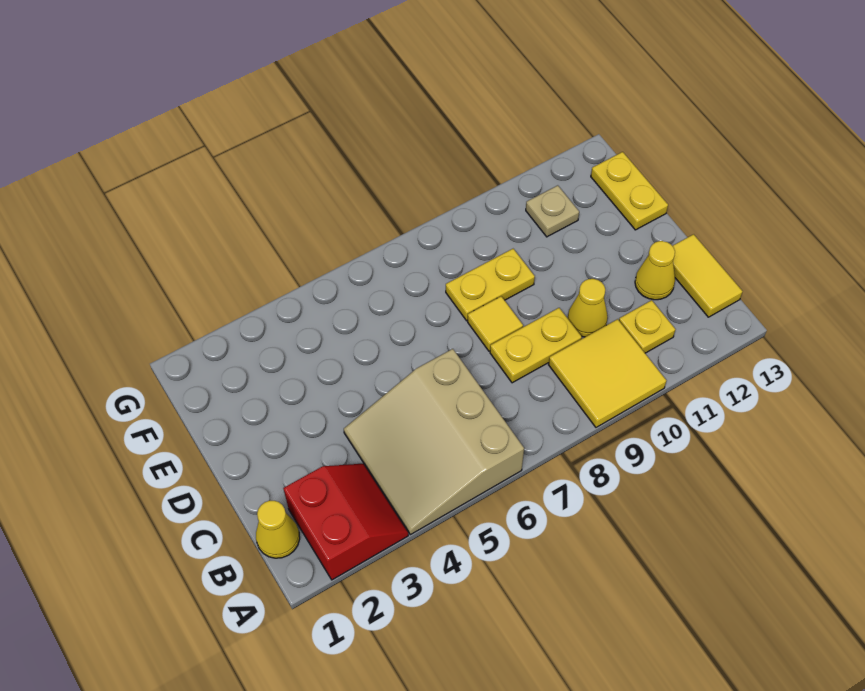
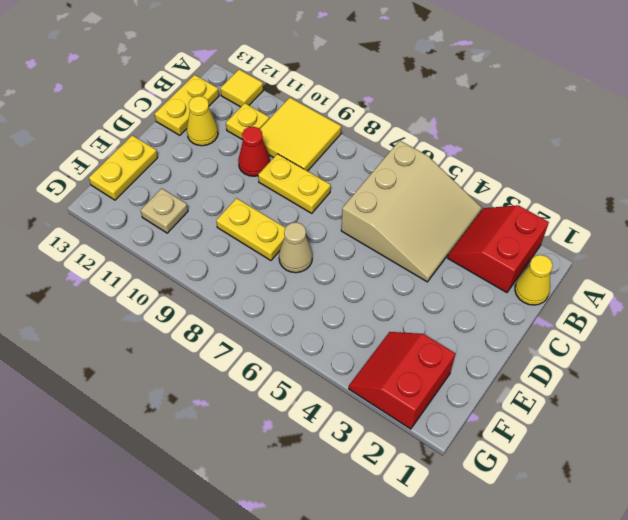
yellow tile B13:C13 level 1 -> yellow plate B13:C13 level 1
yellow cone C10 level 1 -> red cone C10 level 1
yellow tile D8 level 1 -> yellow tile A12 level 1
none -> tan cone E7 level 1
none -> red slope F2:G3 level 1 top 2

